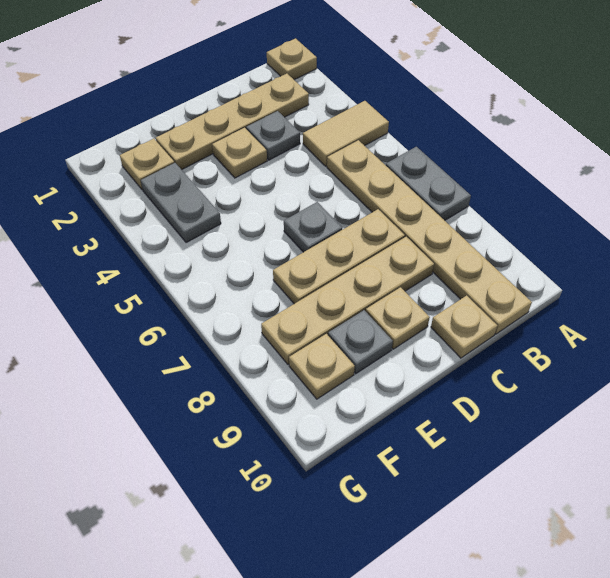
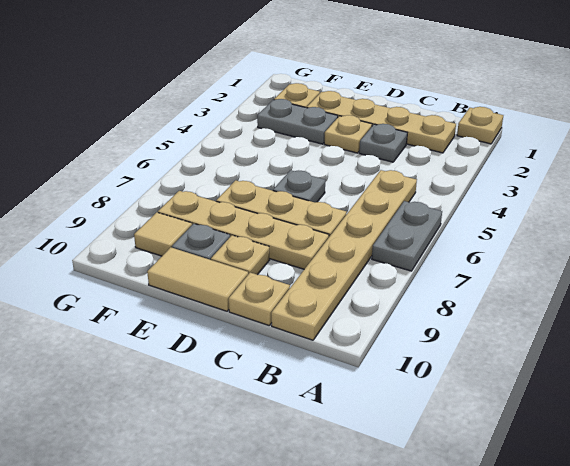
tan tile A4:B4 level 1 -> tan tile D10:E10 level 1
grey plate F3:F4 level 1 -> grey plate E3:F3 level 1
tan plate F9 level 1 -> tan tile F9 level 1

